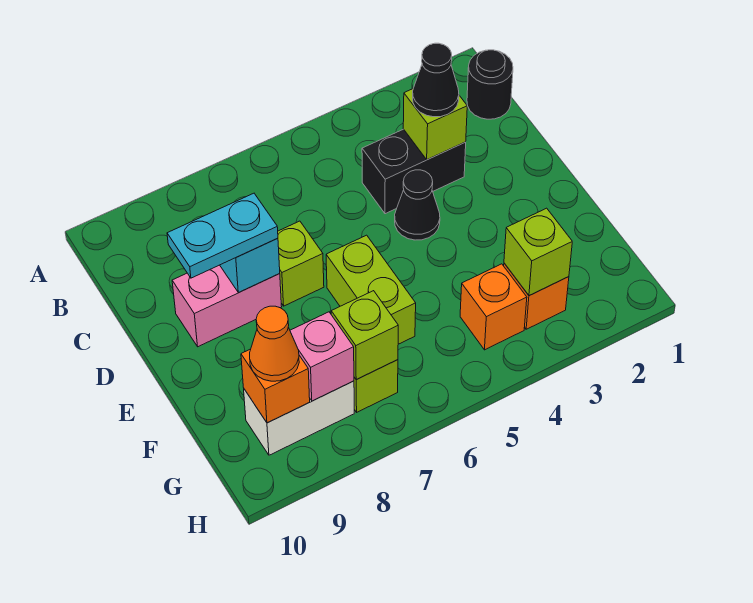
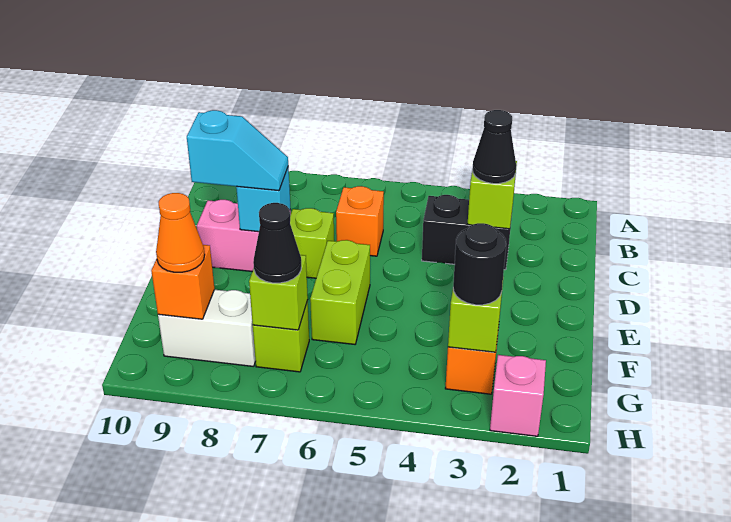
black round brick B1 level 1 -> black round brick G3 level 3
black cone D4 level 1 -> black cone G7 level 3
cyan plate D8:D9 level 3 -> cyan slope D8:D9 level 3 top 9
orange brick G4 level 1 -> orange brick C6 level 1
pink brick G8 level 2 -> pink brick H2 level 1

